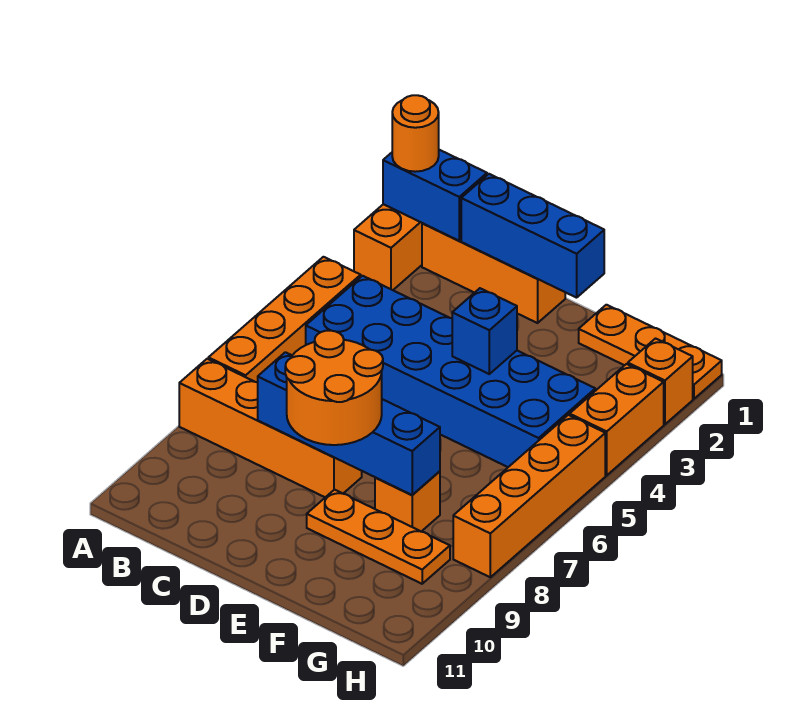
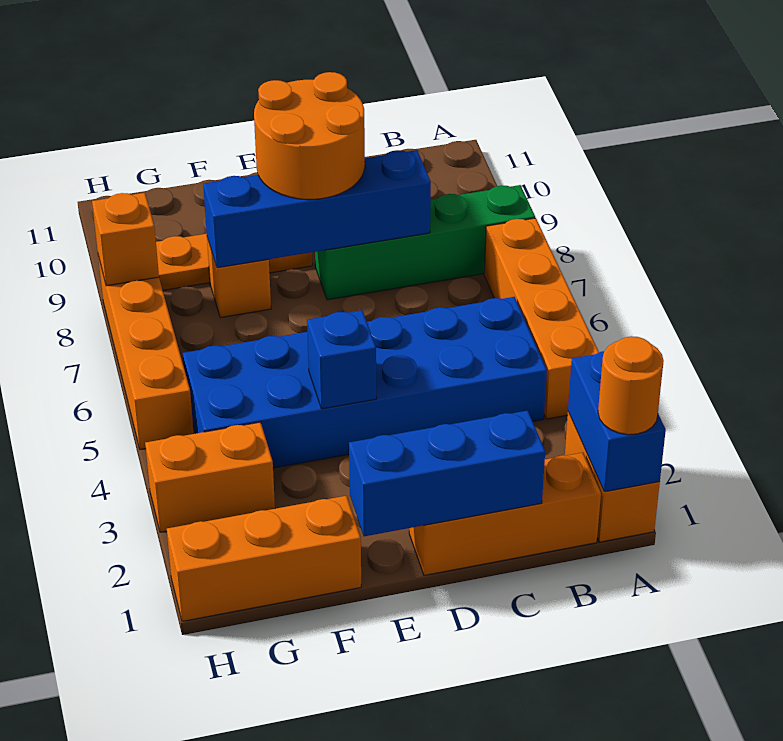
blue brick A1:B1 level 2 -> blue brick A1:A2 level 2
orange brick A8:D8 level 1 -> green brick A8:D8 level 1
orange plate F1:H1 level 1 -> orange brick F1:H1 level 1
orange brick H2 level 1 -> orange brick H8 level 2
orange brick H3:H4 level 1 -> orange brick G3:H3 level 1

